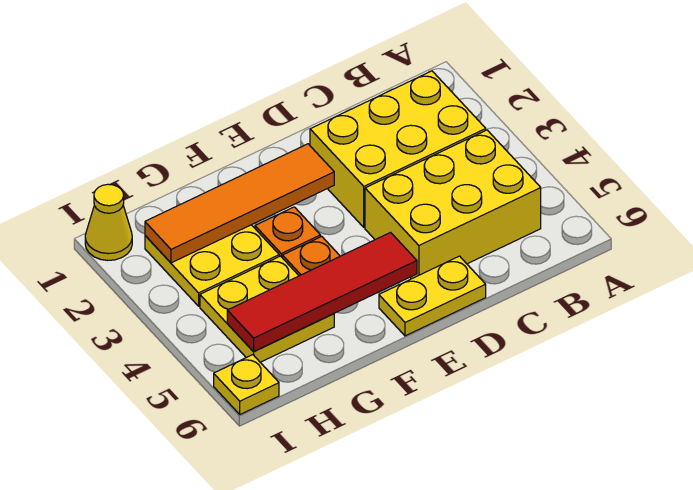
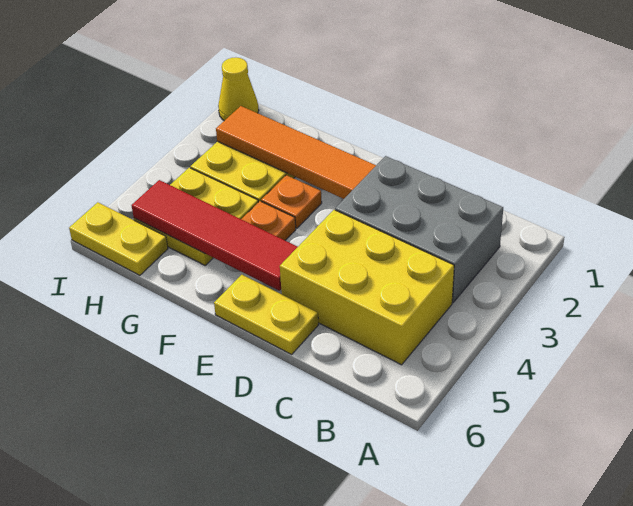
yellow brick B2:D3 level 1 -> grey brick B2:D3 level 1
yellow plate I6 level 1 -> yellow plate H6:I6 level 1

